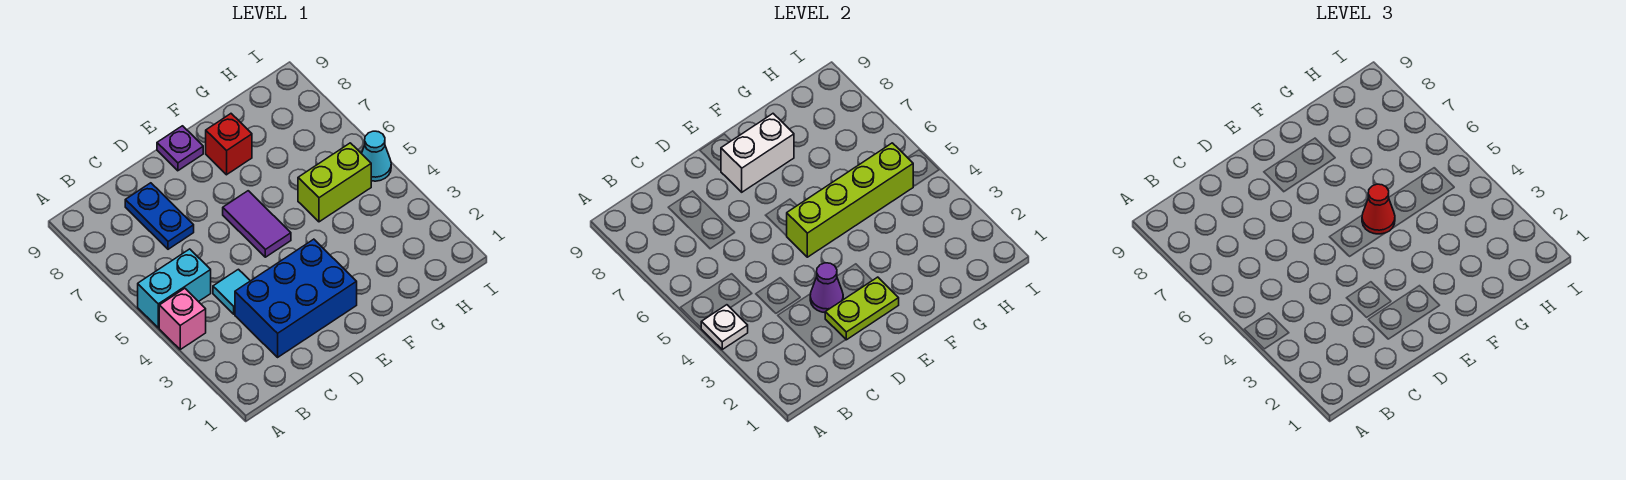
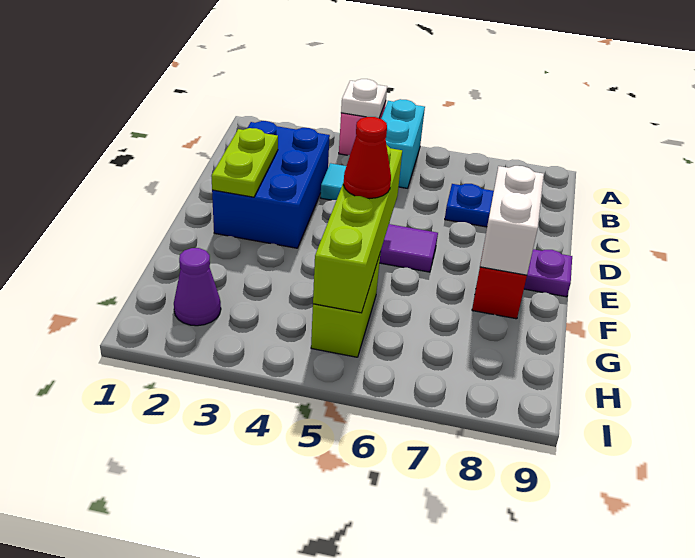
purple cone D3 level 2 -> purple cone H2 level 1
cyan cone I5 level 1 -> none

